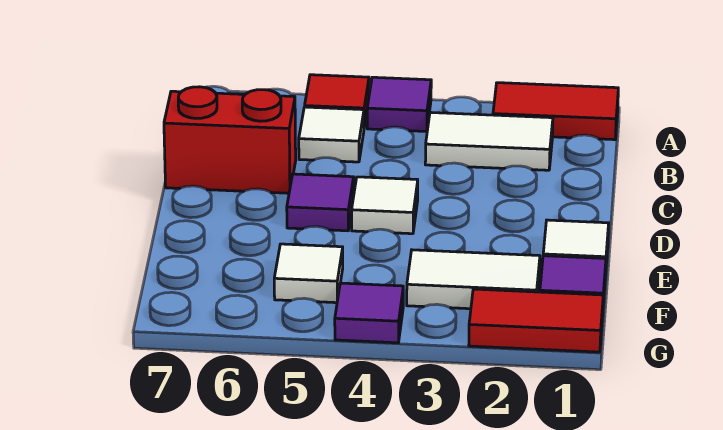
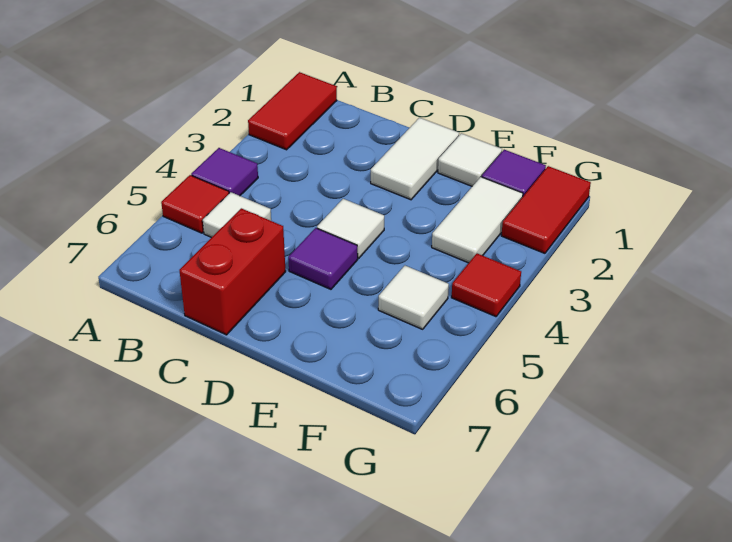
white tile B2:B3 level 1 -> white tile D1:D2 level 1
purple tile G4 level 1 -> red tile G4 level 1

